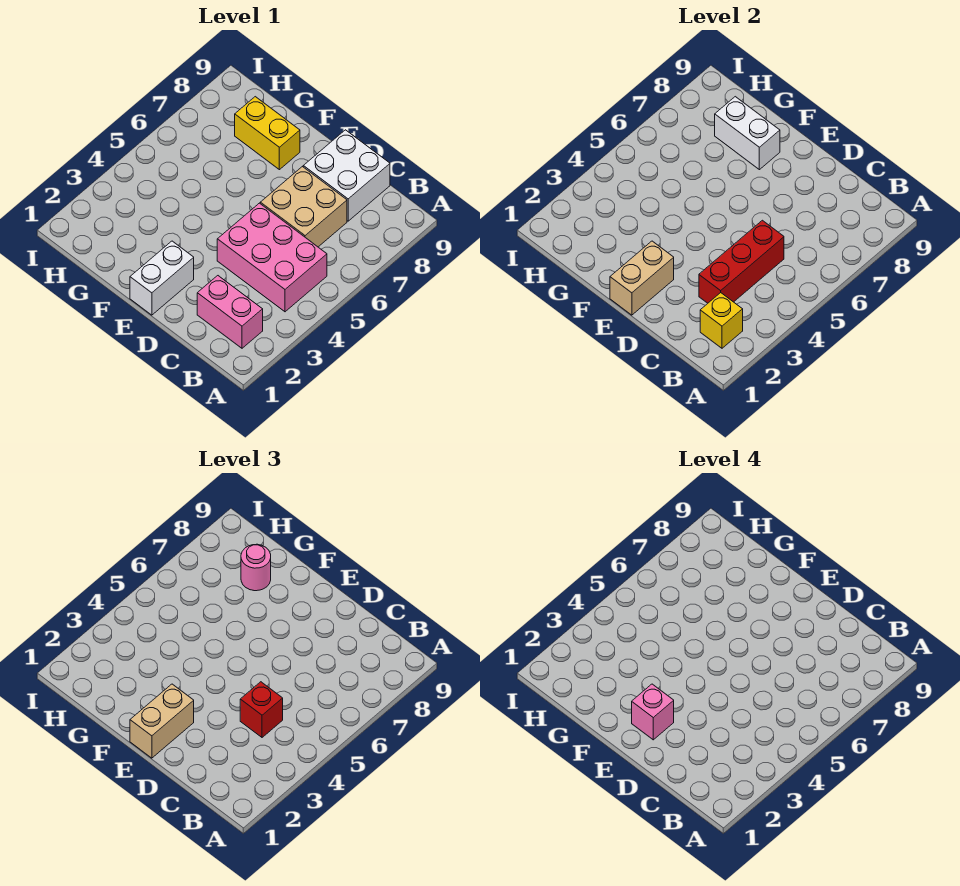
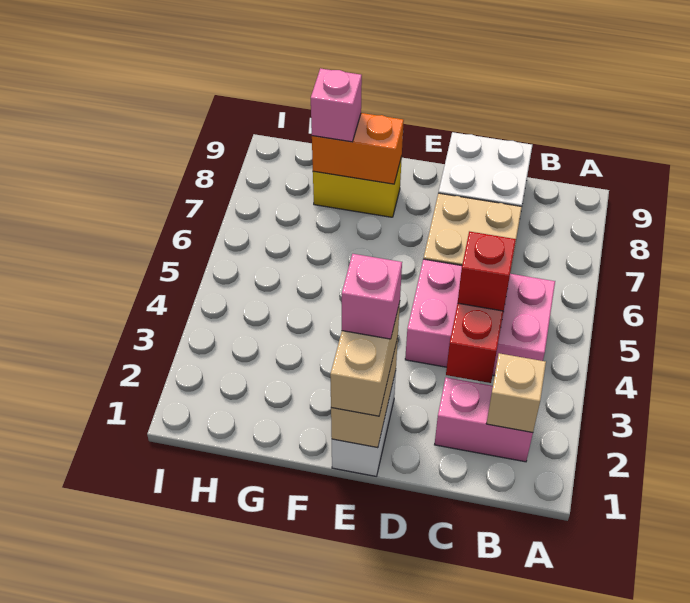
yellow brick B2 level 2 -> tan brick B2 level 2
white brick F8:G8 level 2 -> orange brick F8:G8 level 2
pink round brick G8 level 3 -> pink brick G8 level 3

